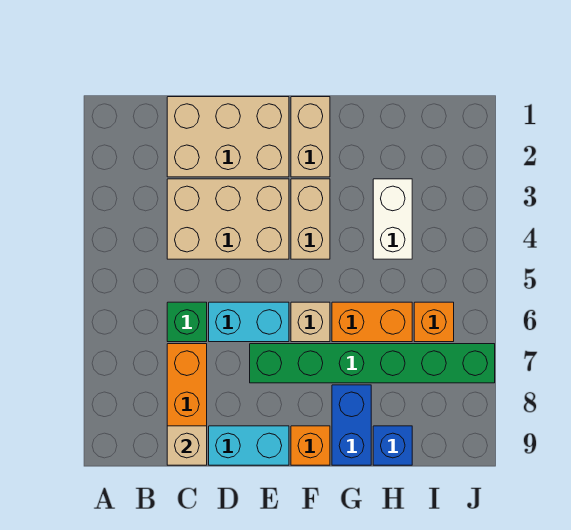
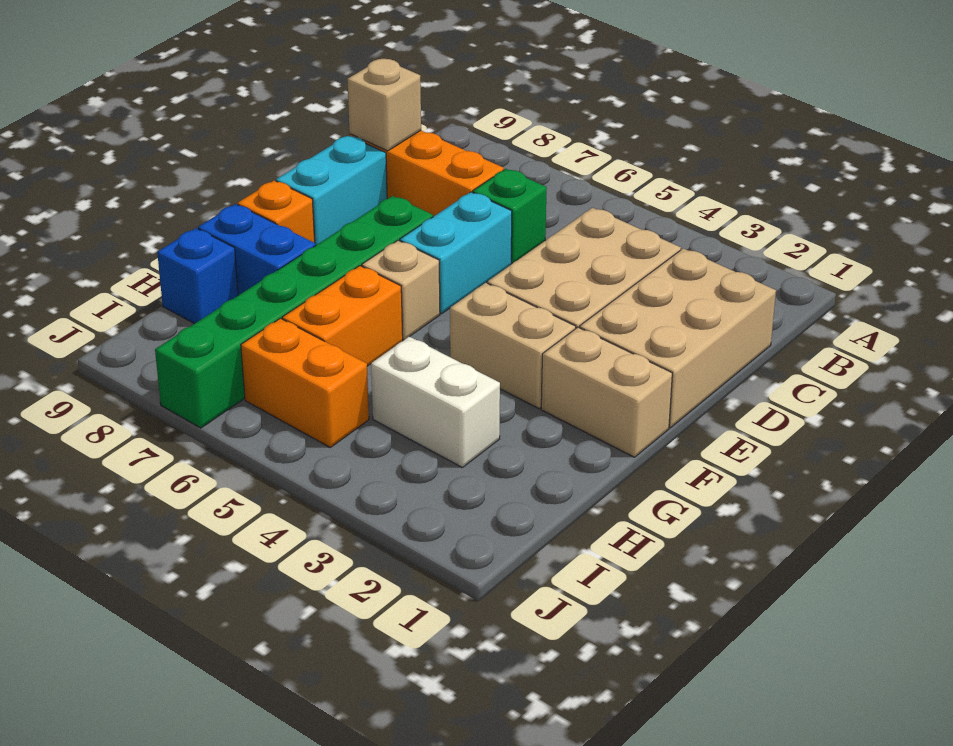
orange brick I6 level 1 -> orange brick I5:I6 level 1

